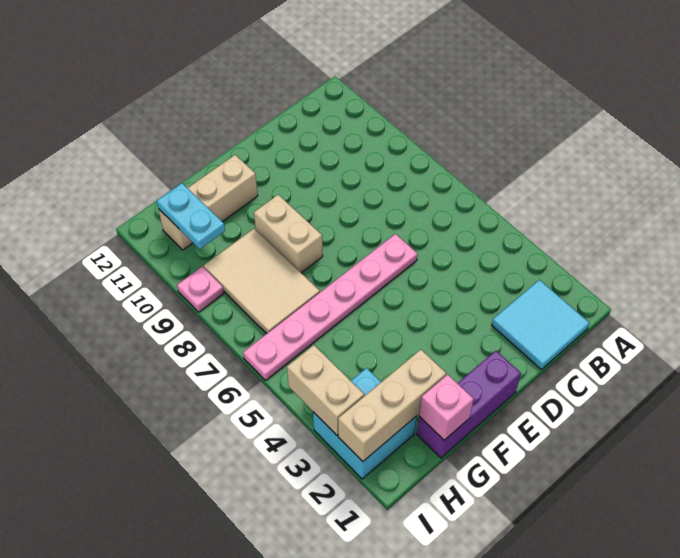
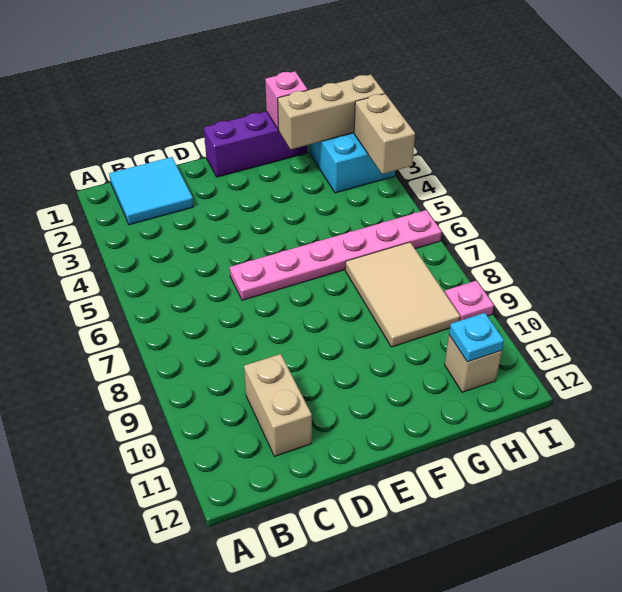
tan brick F8:F9 level 1 -> tan brick C10:C11 level 1
tan brick F11:H11 level 1 -> tan brick H11 level 1
cyan plate H10:H11 level 2 -> cyan plate H11 level 2

